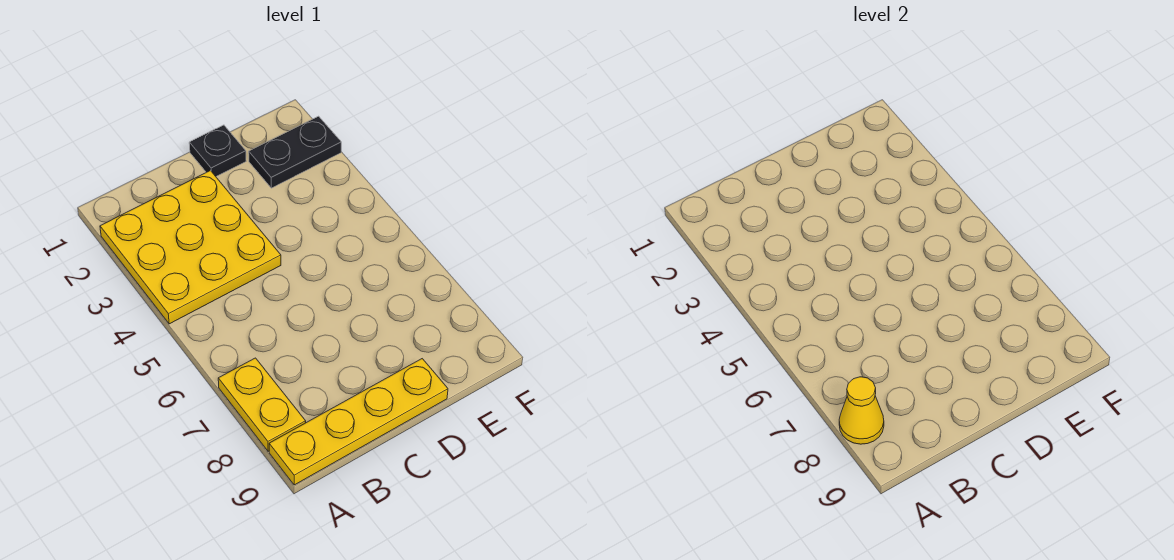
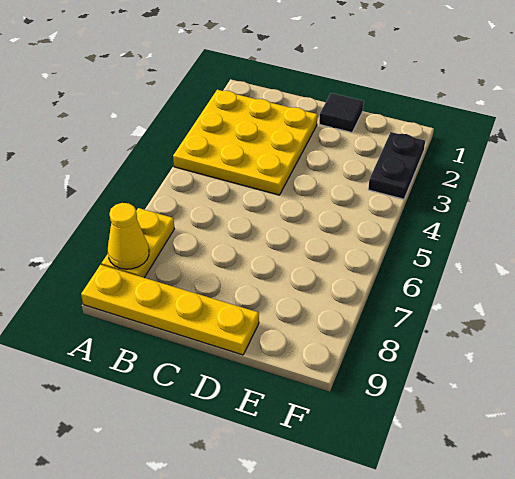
black plate D1 level 1 -> black tile D1 level 1
black plate E2:F2 level 1 -> black plate F2:F3 level 1

